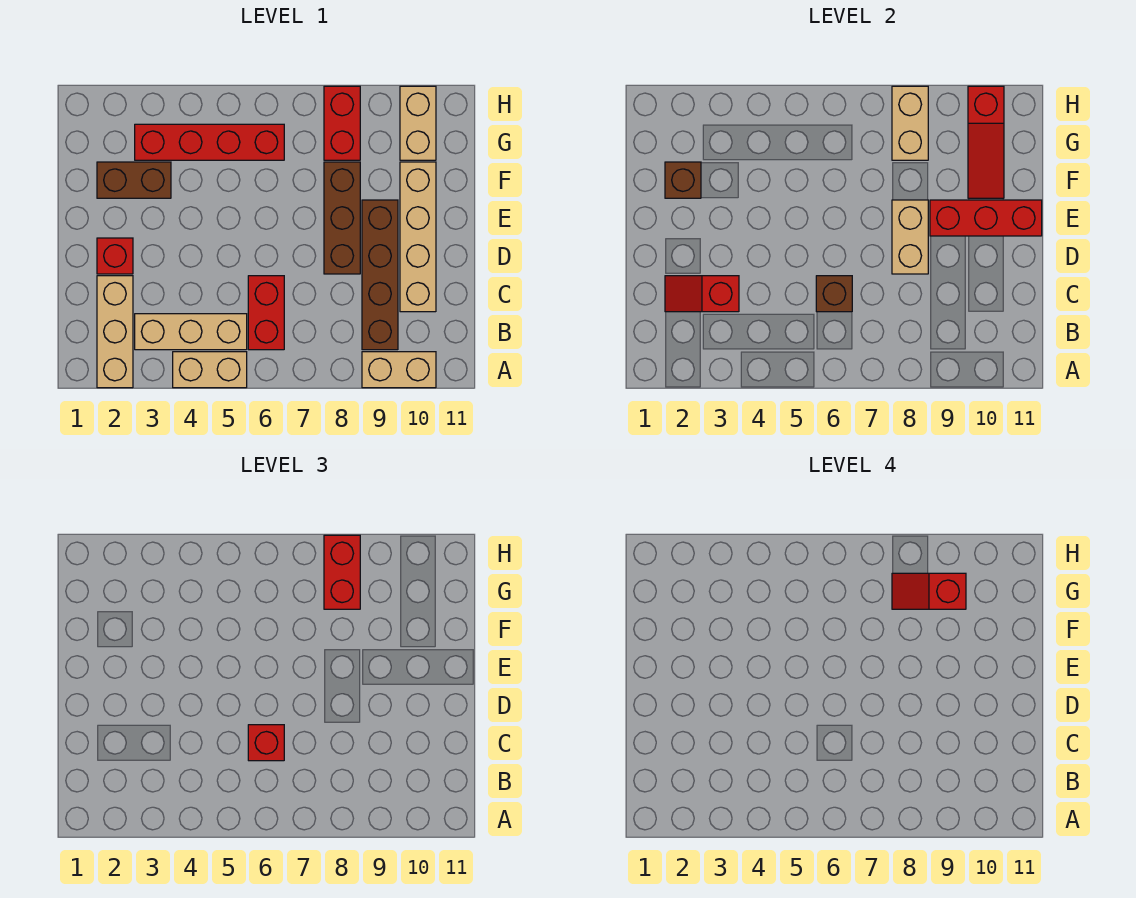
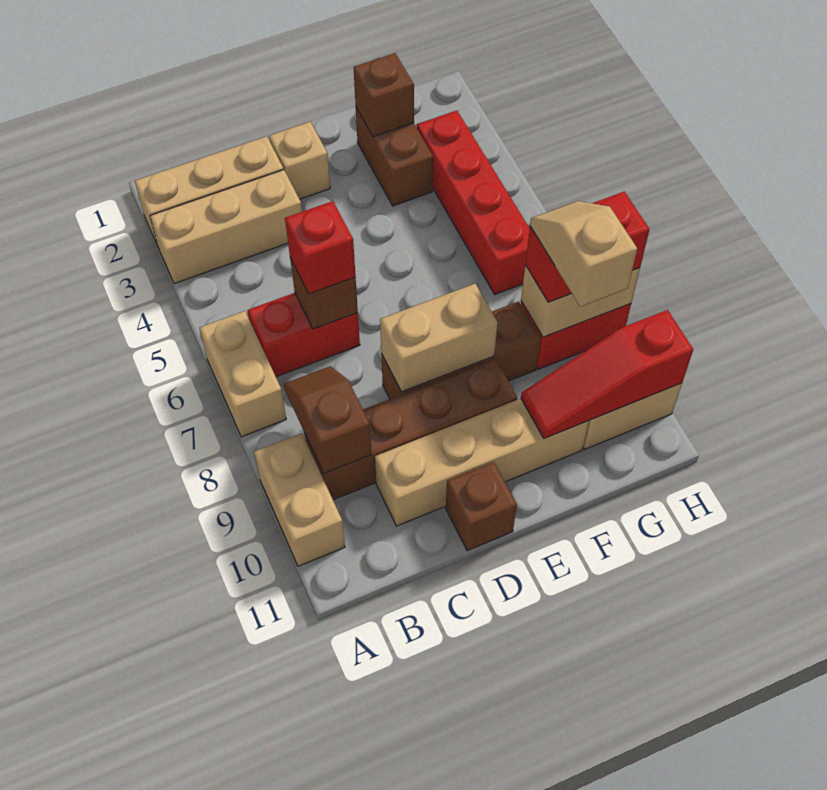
tan brick A4:A5 level 1 -> tan brick A6:A7 level 1
tan brick B3:B5 level 1 -> tan brick A3:C3 level 1
none -> brown slope B8:B9 level 2 top 9
red slope C2:C3 level 2 top 3 -> none
red brick D2 level 1 -> tan brick D2 level 1
none -> brown brick D11 level 1
red brick E9:E11 level 2 -> none
red slope G8:G9 level 4 top 9 -> tan slope G8:G9 level 4 top 9

